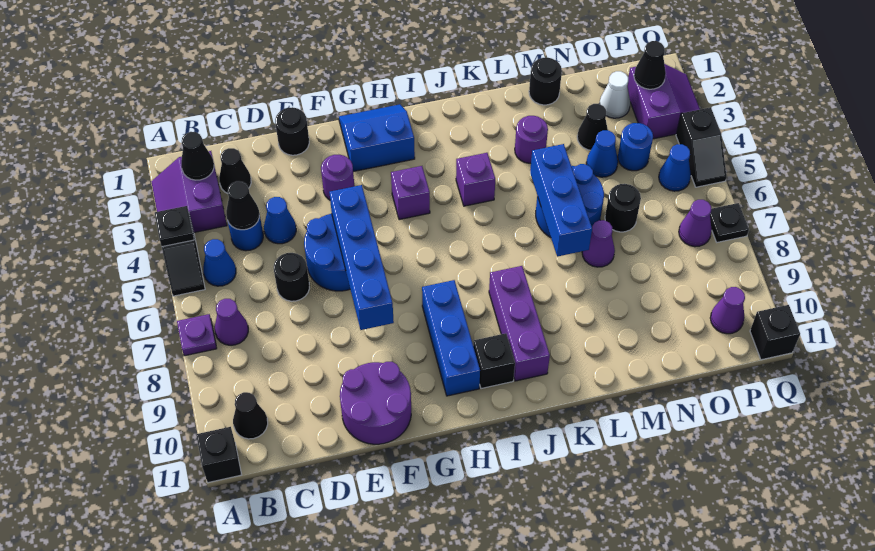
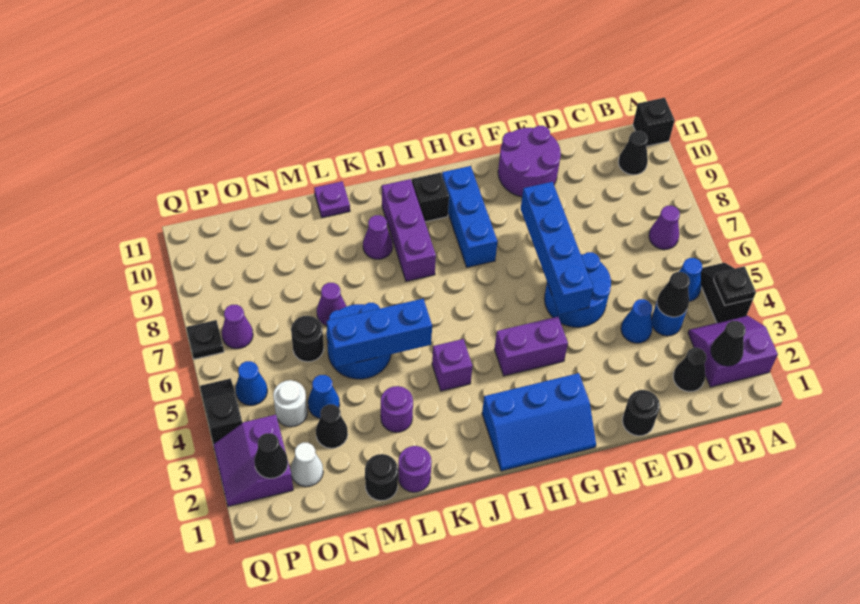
purple slope A2:B3 level 1 top B -> purple slope A2:B3 level 1 top 2
purple plate A7 level 1 -> purple plate L11 level 1
black round brick D6 level 1 -> none
purple round brick F3 level 1 -> purple round brick L1 level 1
blue slope G1:H2 level 1 top 2 -> blue slope G1:I2 level 1 top 2
purple brick H4 level 1 -> purple brick G4:H4 level 1
blue brick L5:L7 level 2 -> blue brick K5:M5 level 2
blue round brick O4 level 1 -> white round brick O4 level 1
purple cone P10 level 1 -> purple cone K9 level 1
black brick Q11 level 1 -> none

